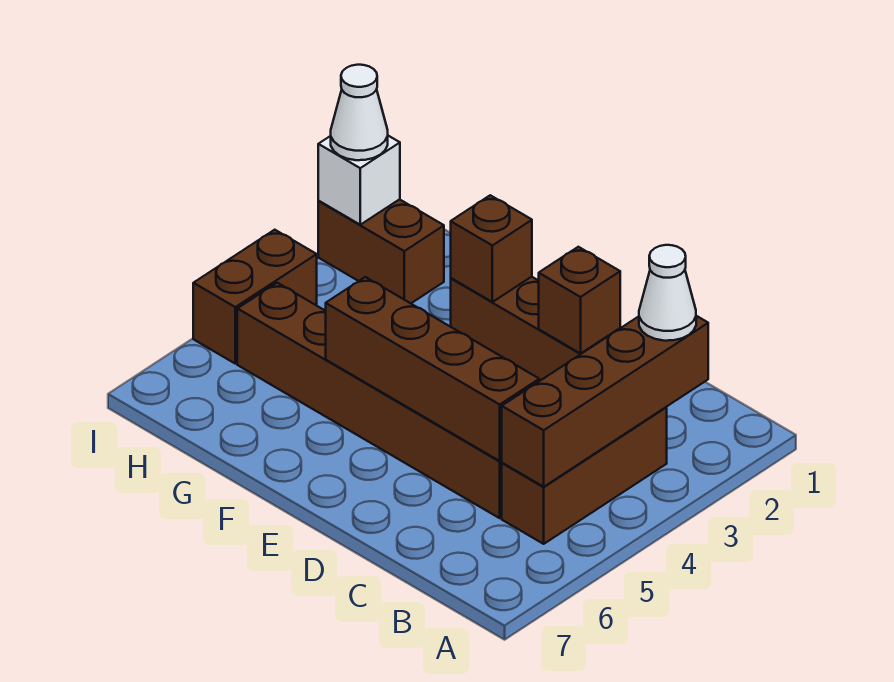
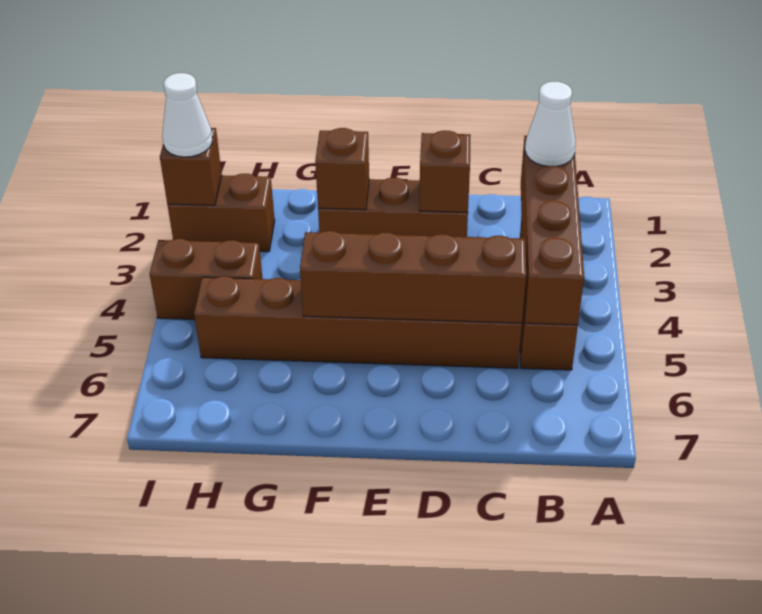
white brick I2 level 2 -> brown brick I2 level 2
brown brick I4:I5 level 1 -> brown brick H4:I4 level 1

